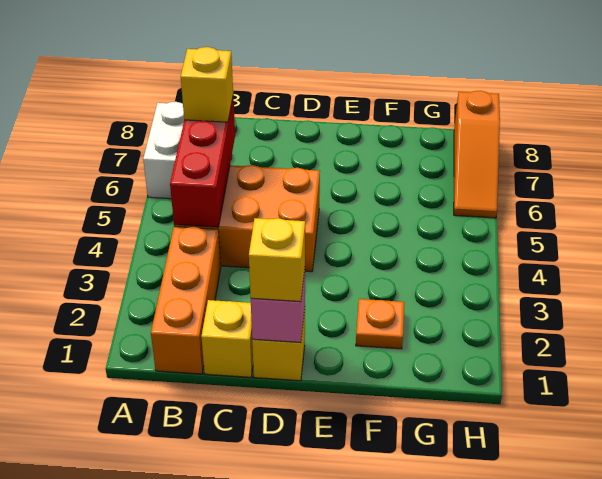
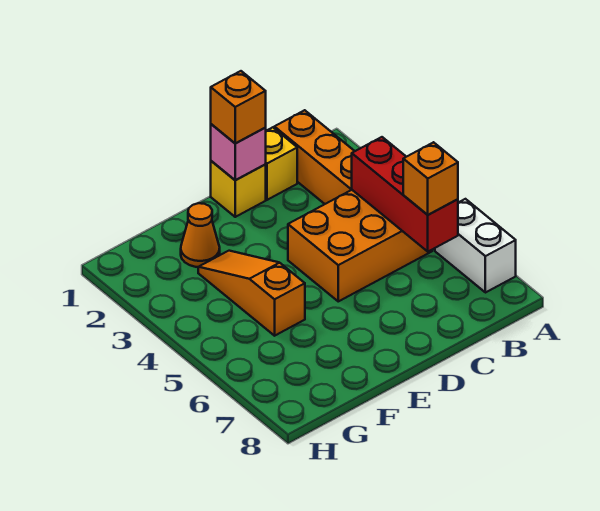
yellow brick B6 level 3 -> orange brick B6 level 3
yellow brick D1 level 3 -> orange brick D1 level 3
orange plate F2 level 1 -> orange cone F2 level 1
orange slope H6:H8 level 1 top 8 -> orange slope F3:F5 level 1 top 5

